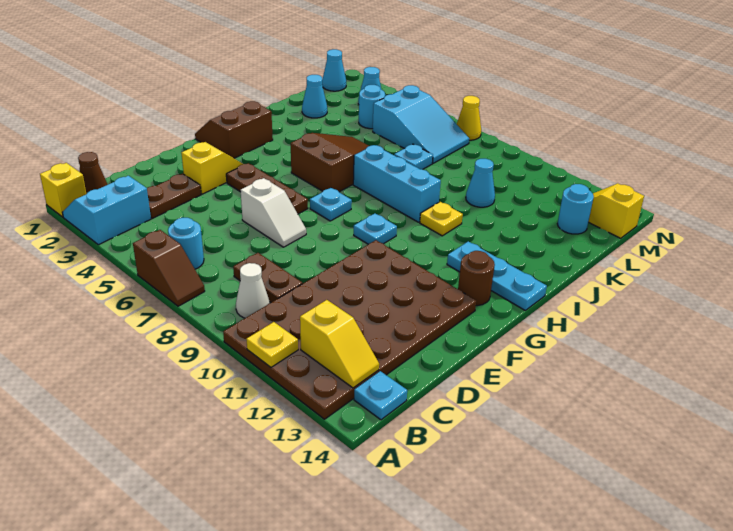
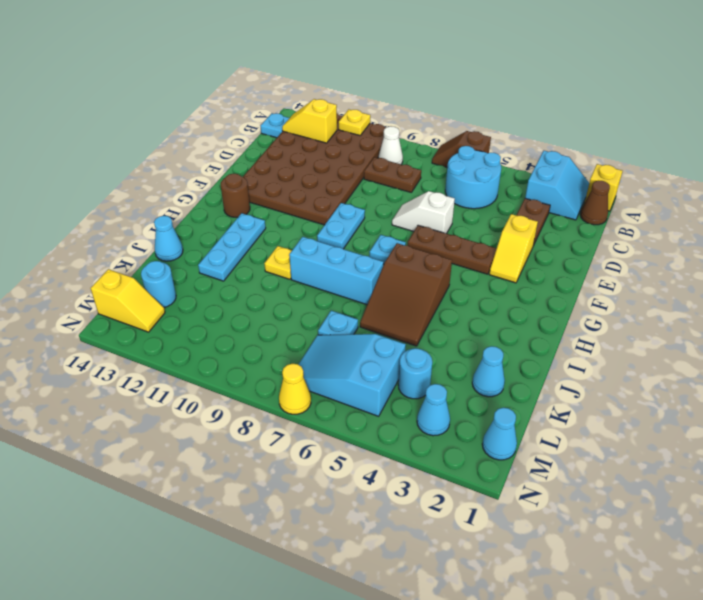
cyan round brick B6 level 1 -> cyan round brick B5:C6 level 1
brown slope G1:H2 level 1 top 2 -> none
cyan plate G9 level 1 -> cyan plate F9:G9 level 1
cyan plate H12:H14 level 1 -> cyan plate H12:J12 level 1
cyan cone K10 level 1 -> cyan cone J14 level 1

